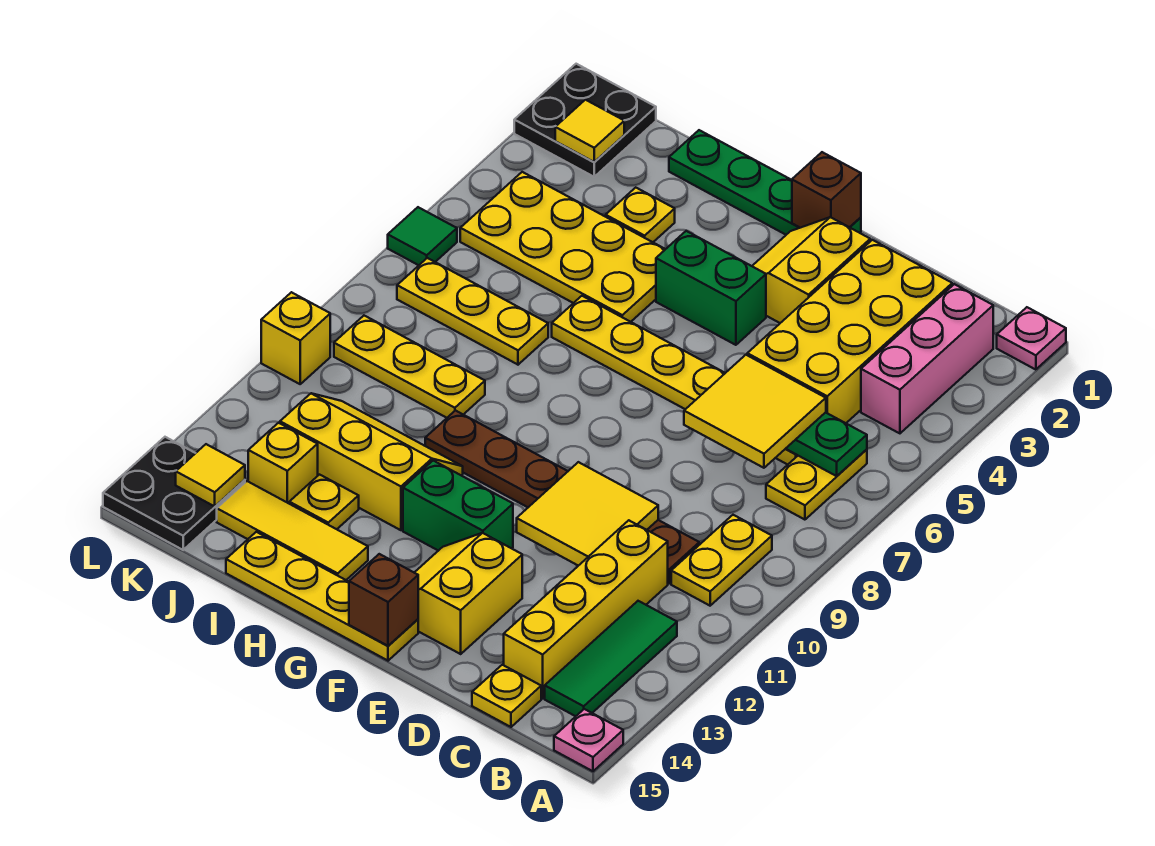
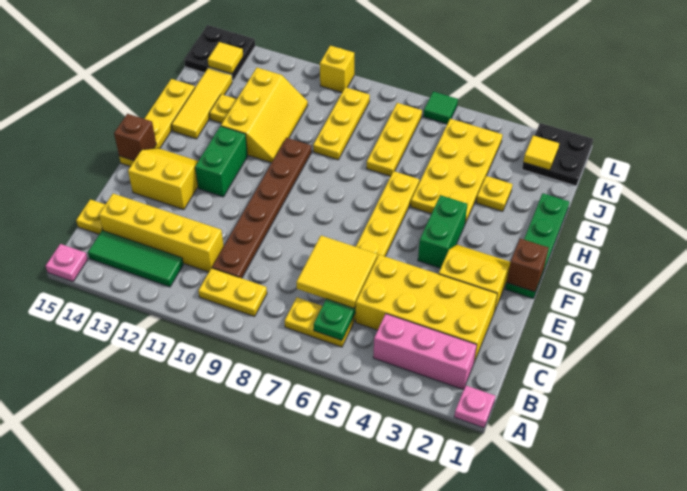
yellow tile D10:E11 level 2 -> none
yellow brick J13 level 1 -> none

